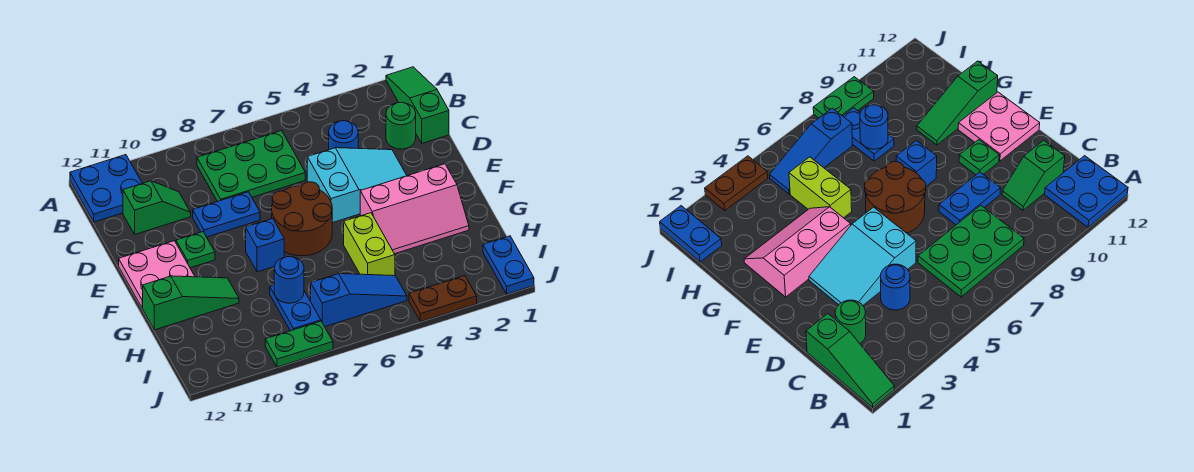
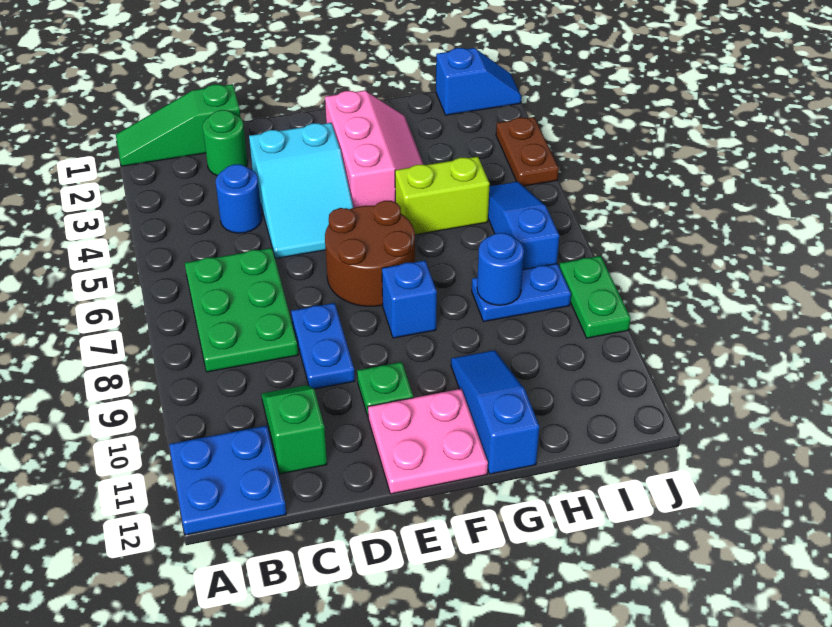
cyan slope D3:E5 level 1 top 5 -> cyan slope D3:E5 level 1 top 3
green slope G10:G12 level 1 top 12 -> blue slope G10:G12 level 1 top 12
blue plate I1:J1 level 1 -> blue slope I1:J1 level 1 top I

